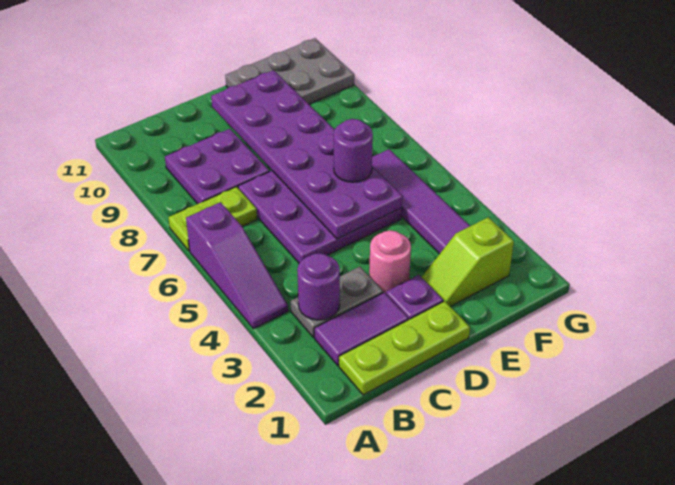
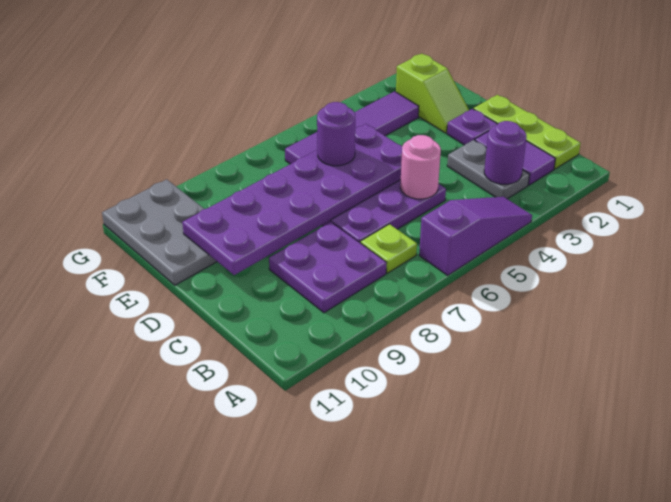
lime plate A7:B7 level 1 -> lime plate B7 level 1
pink round brick D3 level 1 -> pink round brick C5 level 2

